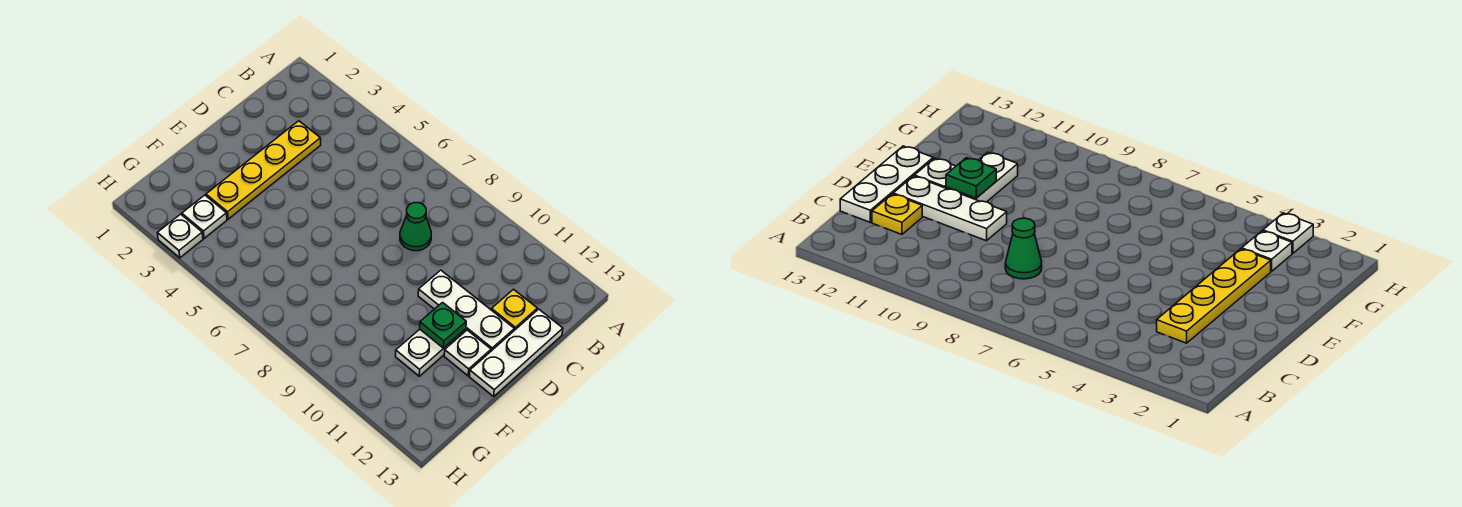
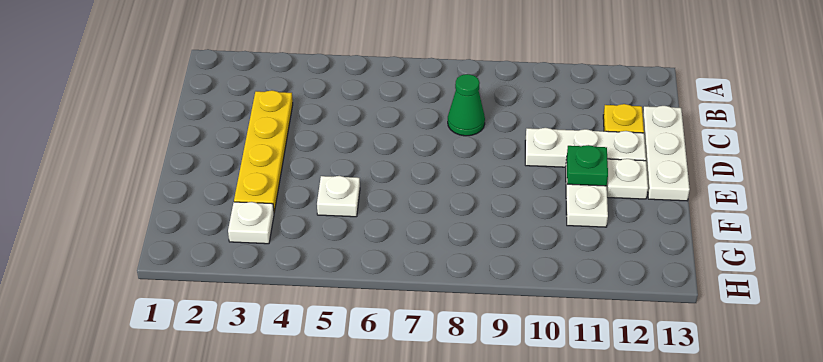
white plate H3 level 1 -> white plate F5 level 1

